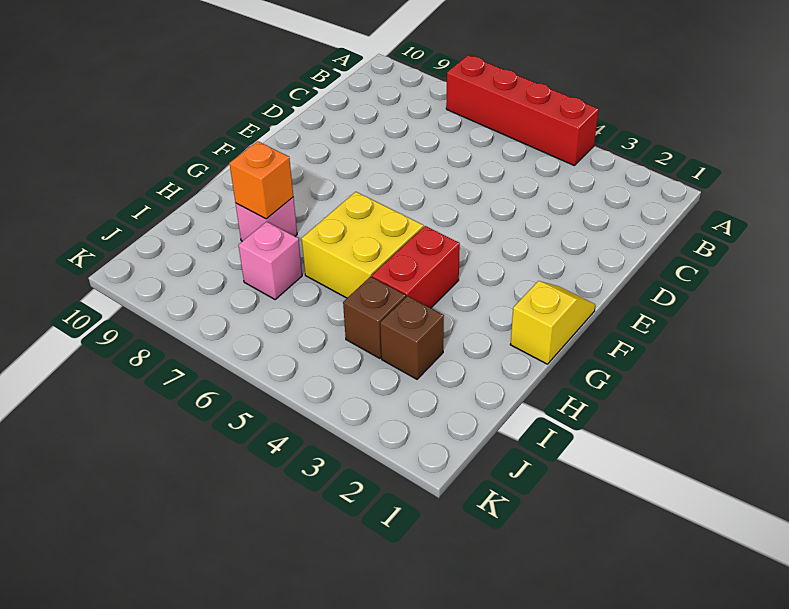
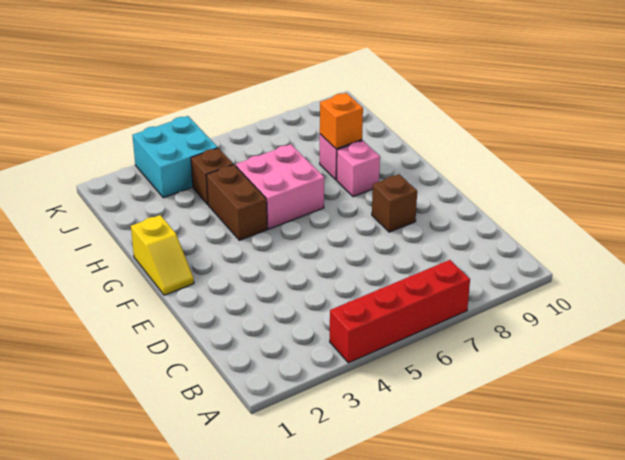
red brick G4:H4 level 1 -> brown brick G4:H4 level 1
yellow brick G5:H6 level 1 -> pink brick G5:H6 level 1
brown brick I3 level 1 -> brown brick E8 level 1
pink brick I7 level 1 -> pink brick G8 level 1
none -> cyan brick J3:K4 level 1

